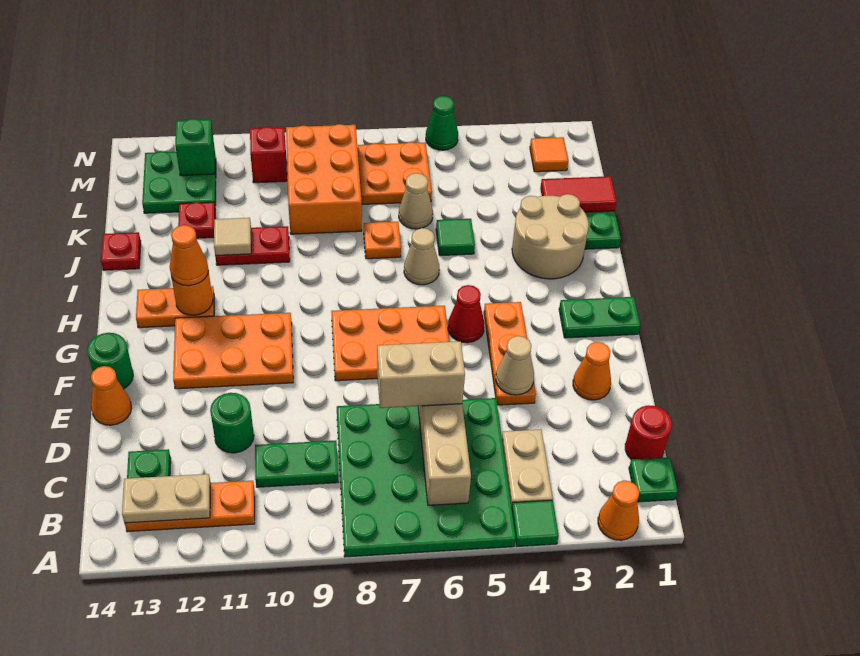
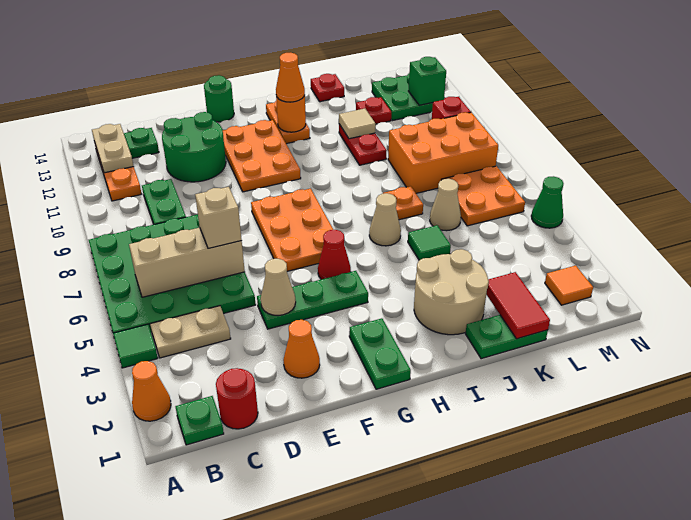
tan brick D6:D7 level 3 -> tan brick D6 level 3
green round brick D11 level 1 -> green round brick D11:E12 level 1
orange plate E4:G4 level 1 -> green plate E4:G4 level 1
orange cone E14 level 1 -> none

